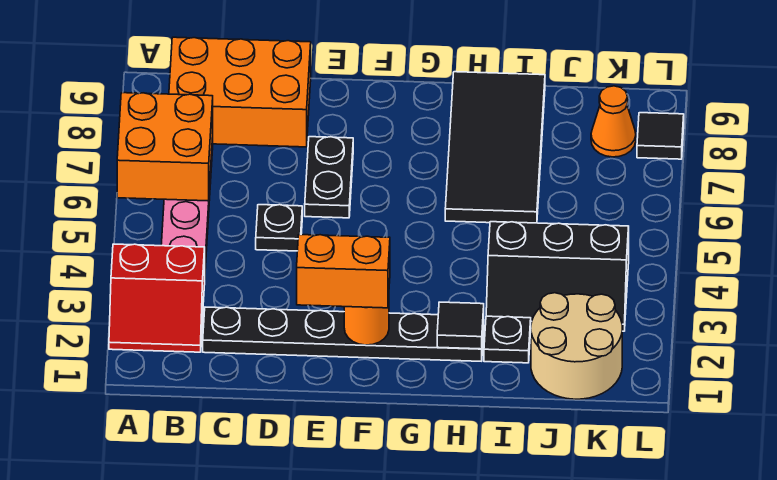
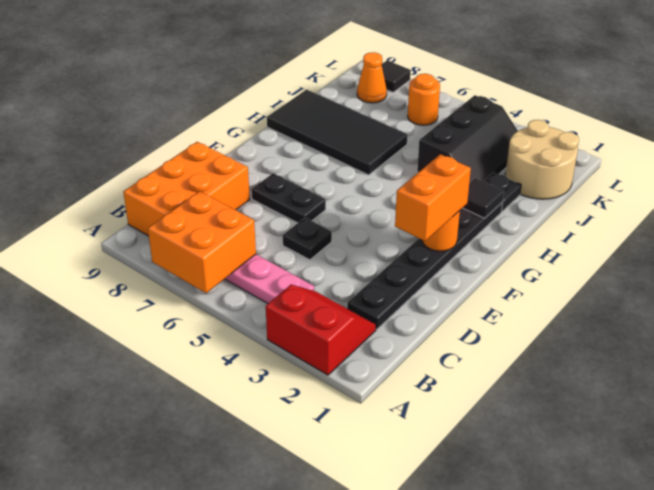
red slope A2:B3 level 1 top 3 -> red slope A2:B3 level 1 top A
none -> orange round brick K6 level 1

